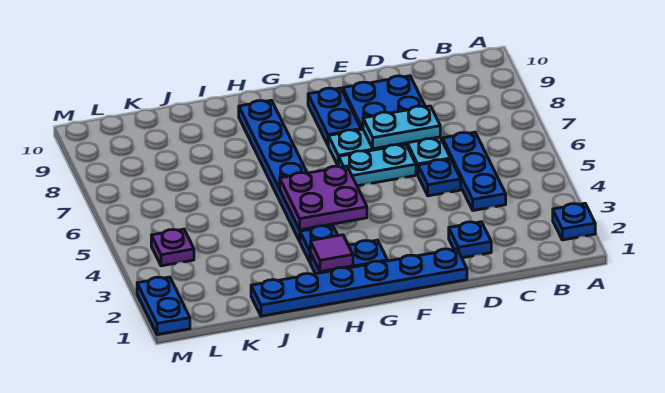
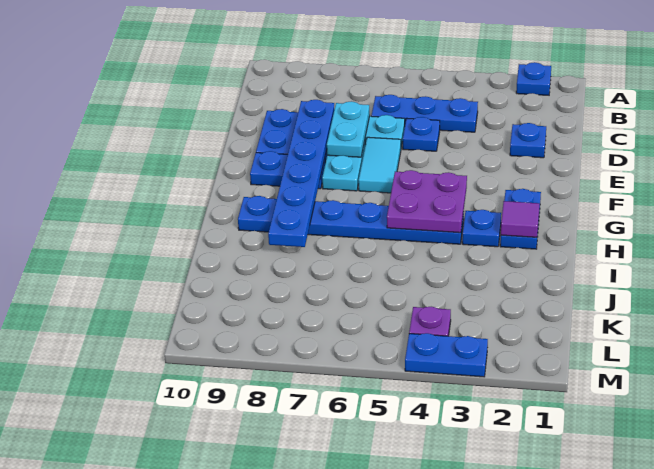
blue plate E1:J1 level 1 -> blue plate D8:I8 level 2
cyan plate E6:F6 level 1 -> cyan tile E6:F6 level 1
blue plate M1:M2 level 1 -> blue plate M3:M4 level 1

